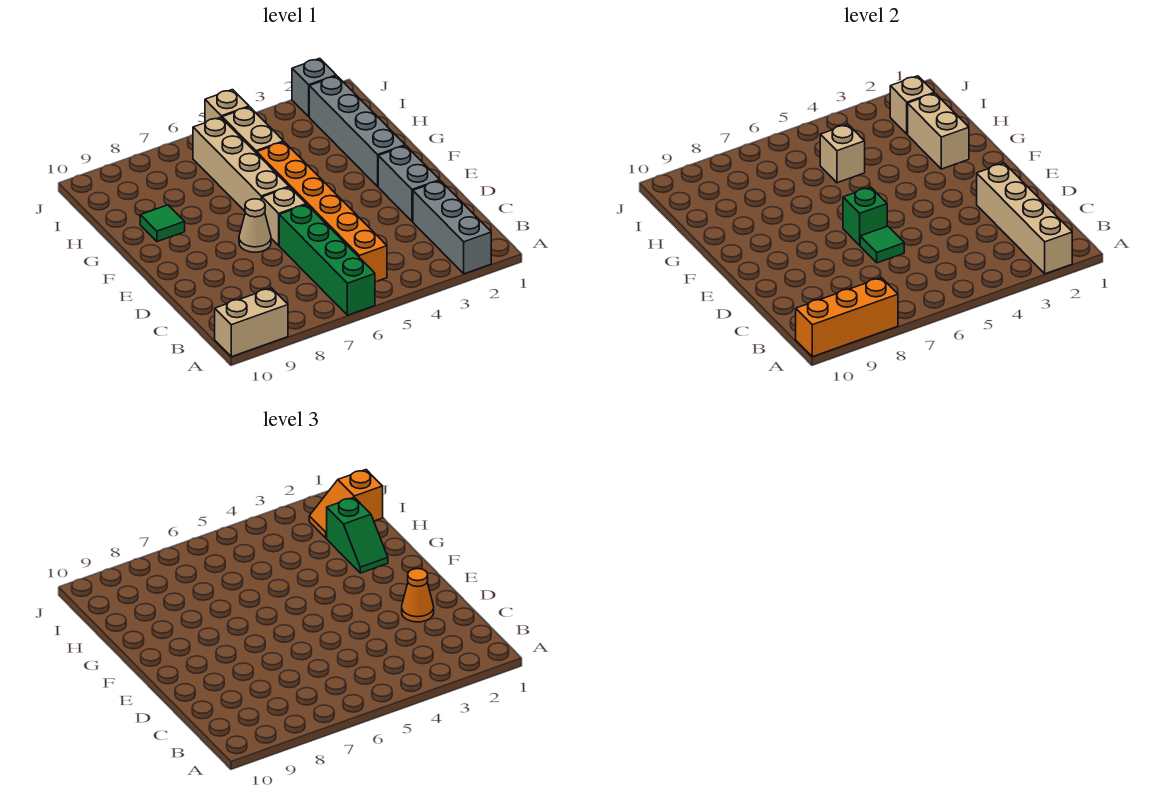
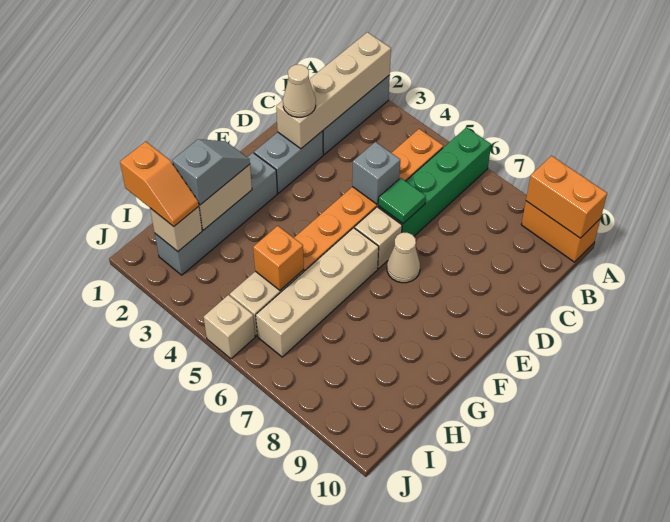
orange brick A8:A10 level 2 -> orange brick A9:A10 level 2
tan brick A9:A10 level 1 -> orange brick A9:A10 level 1
orange cone D2 level 3 -> tan cone D2 level 3
green brick E6 level 2 -> none
green slope G2:H2 level 3 top H -> grey slope G2:H2 level 3 top H
green tile G9 level 1 -> none
tan brick H5 level 2 -> orange brick H5 level 2
grey brick J2 level 1 -> grey brick D5 level 2

